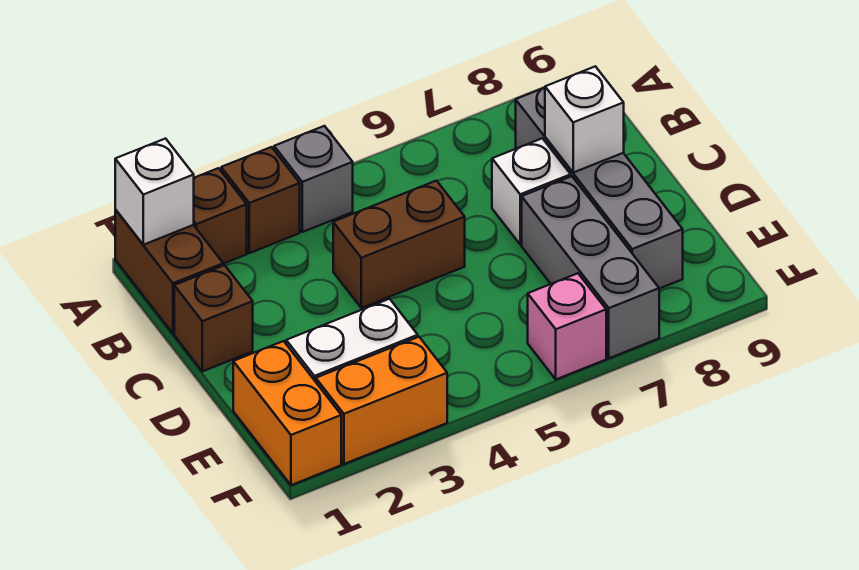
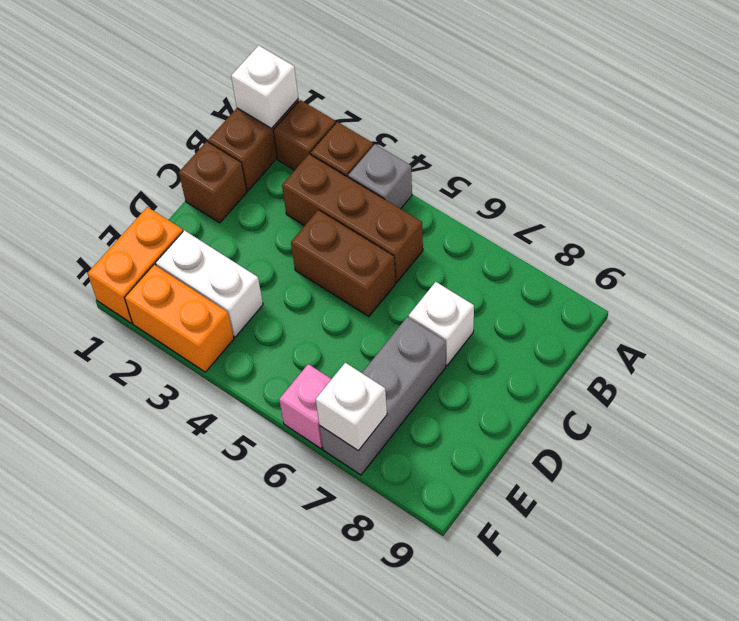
none -> brown brick B3:B5 level 1
grey brick B8:E8 level 1 -> none
white brick C8 level 2 -> white brick F7 level 2

